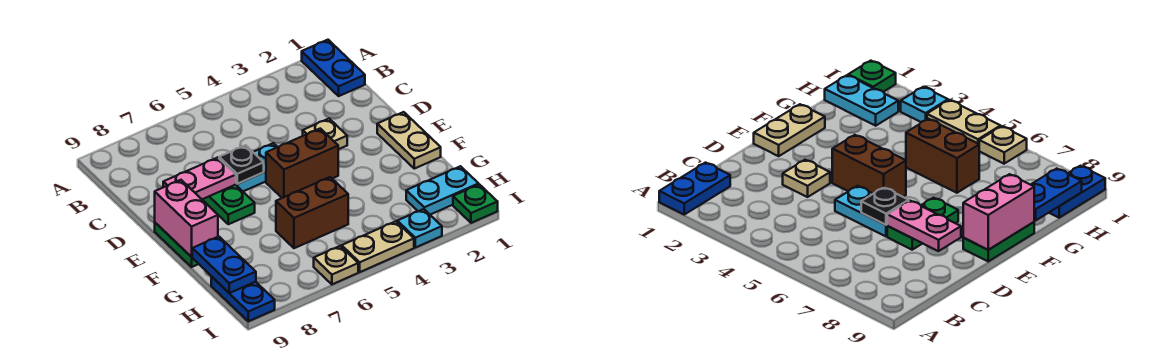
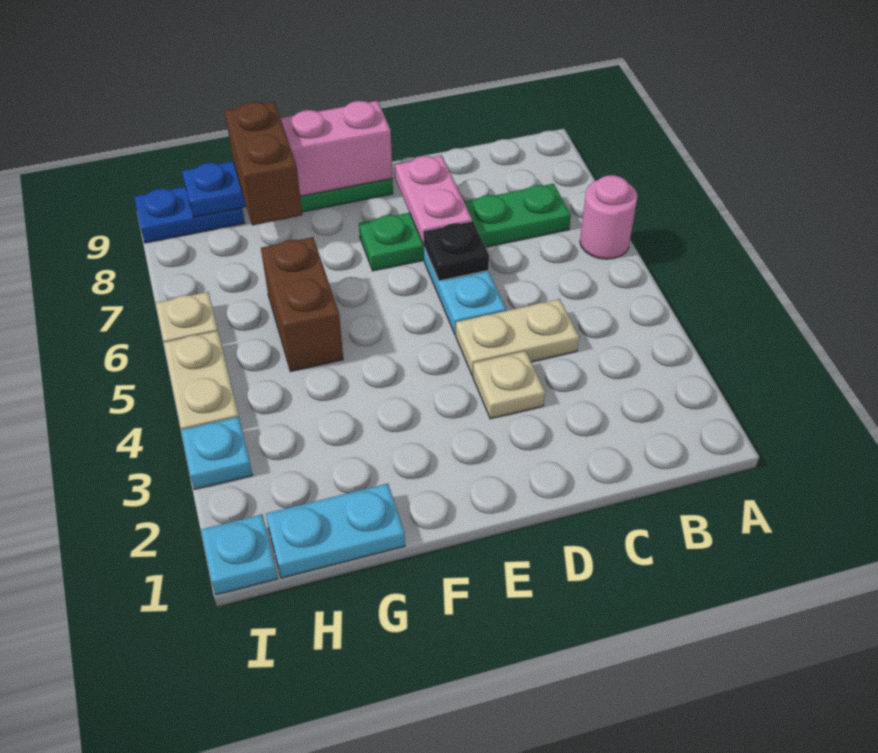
blue plate A1:B1 level 1 -> none
none -> pink round brick A6 level 1
green plate D7:E7 level 1 -> green plate B7:E7 level 1
tan plate E1:F1 level 1 -> tan plate C4:D4 level 1
brown brick E4:E5 level 1 -> brown brick G8:G9 level 3
cyan plate H1:H2 level 1 -> cyan plate G1:H1 level 1
green plate I1 level 1 -> cyan plate I1 level 1

